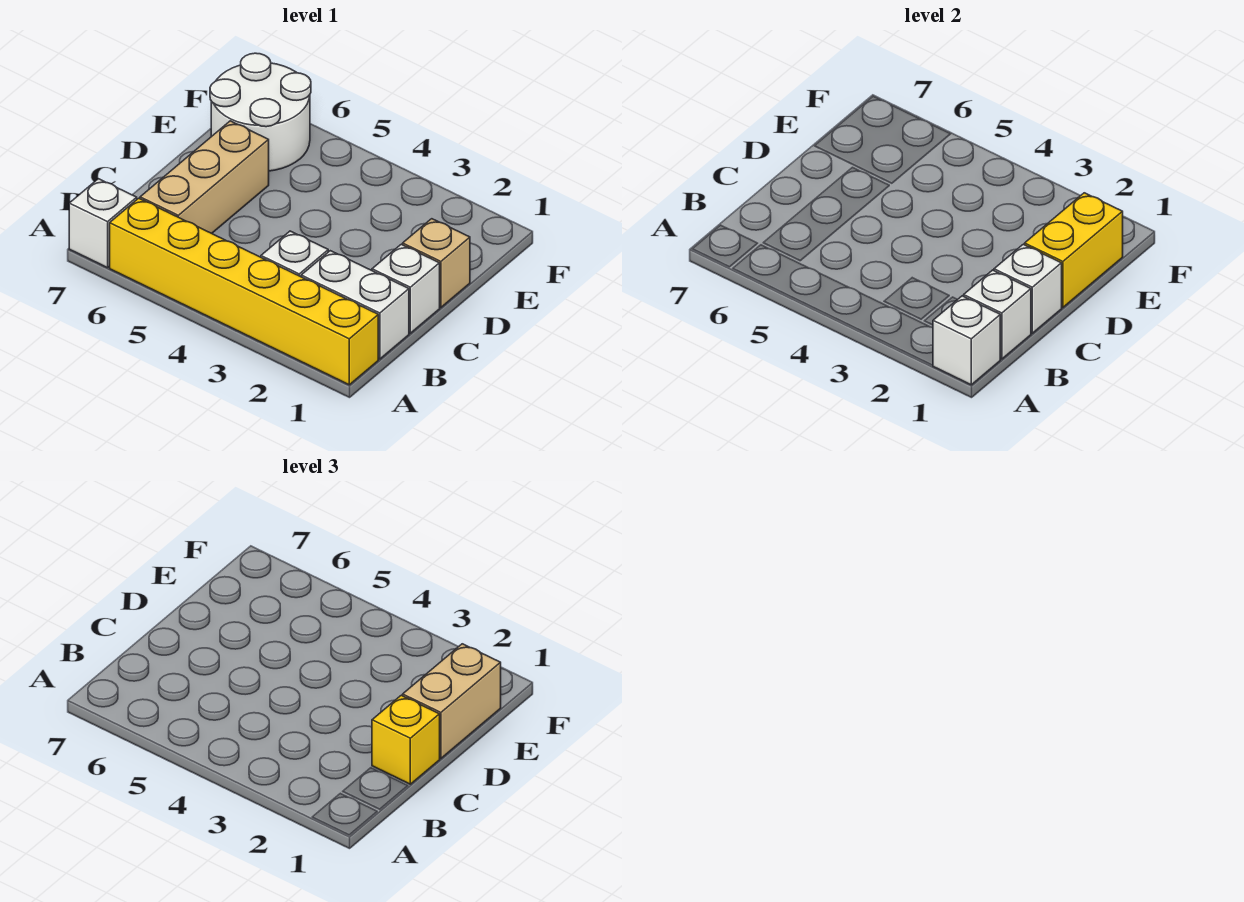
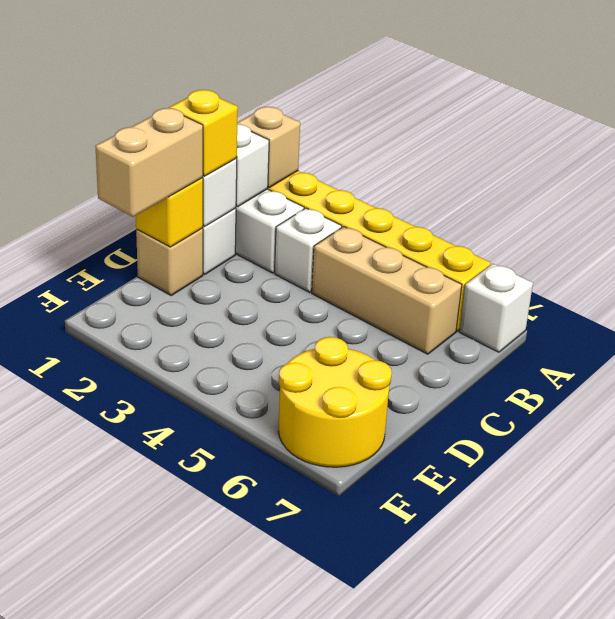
white brick A1 level 2 -> tan brick A1 level 2
tan brick B6:D6 level 1 -> tan brick B4:B6 level 1
yellow brick D1:E1 level 2 -> yellow brick D1 level 2
white round brick E6:F7 level 1 -> yellow round brick E6:F7 level 1

